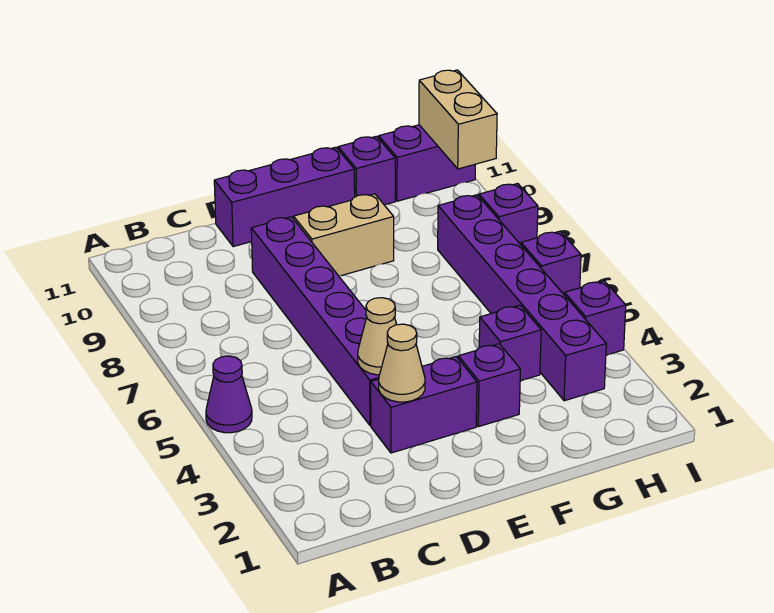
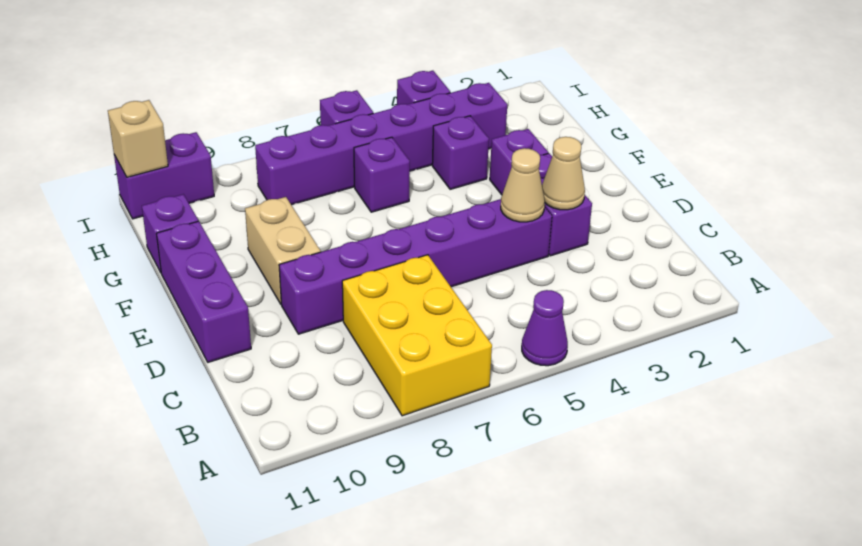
none -> yellow brick A7:C8 level 1
purple brick H11:I11 level 1 -> purple brick I10:I11 level 1
purple brick I8 level 1 -> purple brick G6 level 1
tan brick I10:I11 level 2 -> tan brick I11 level 2

